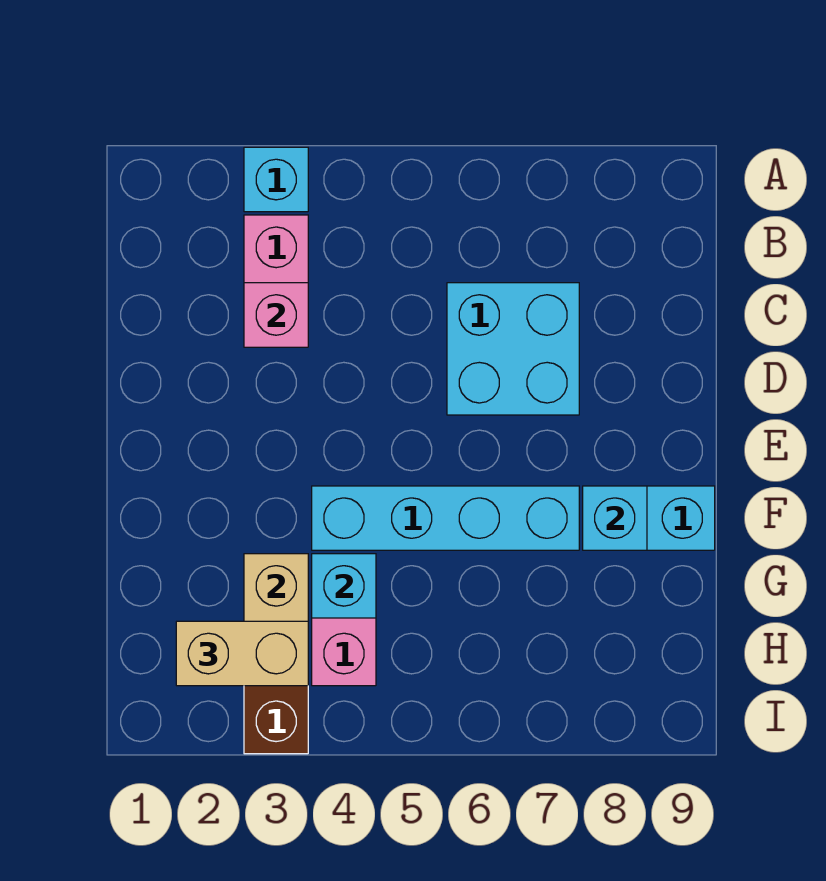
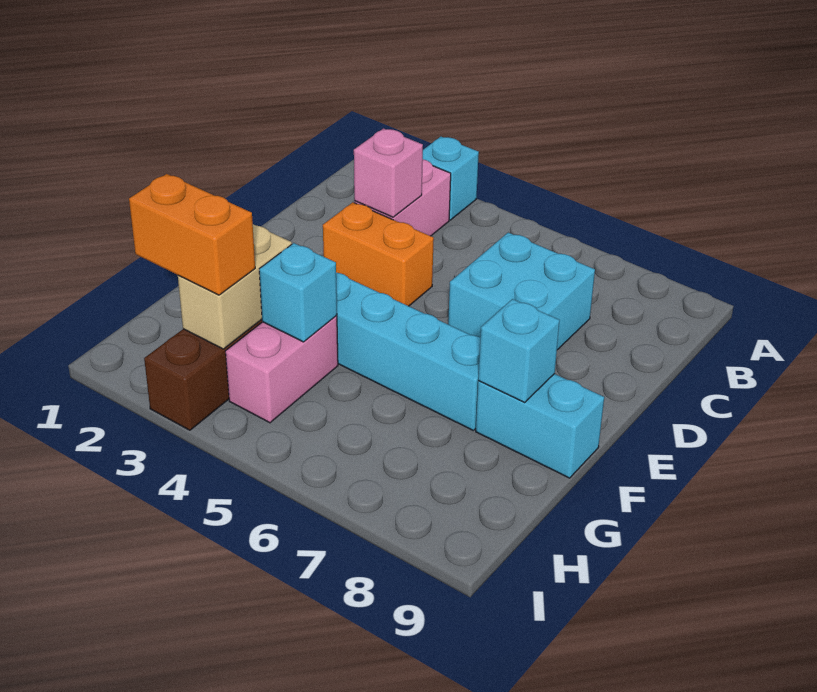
none -> orange brick D3:D4 level 1
tan brick H2:H3 level 3 -> orange brick H2:H3 level 3

